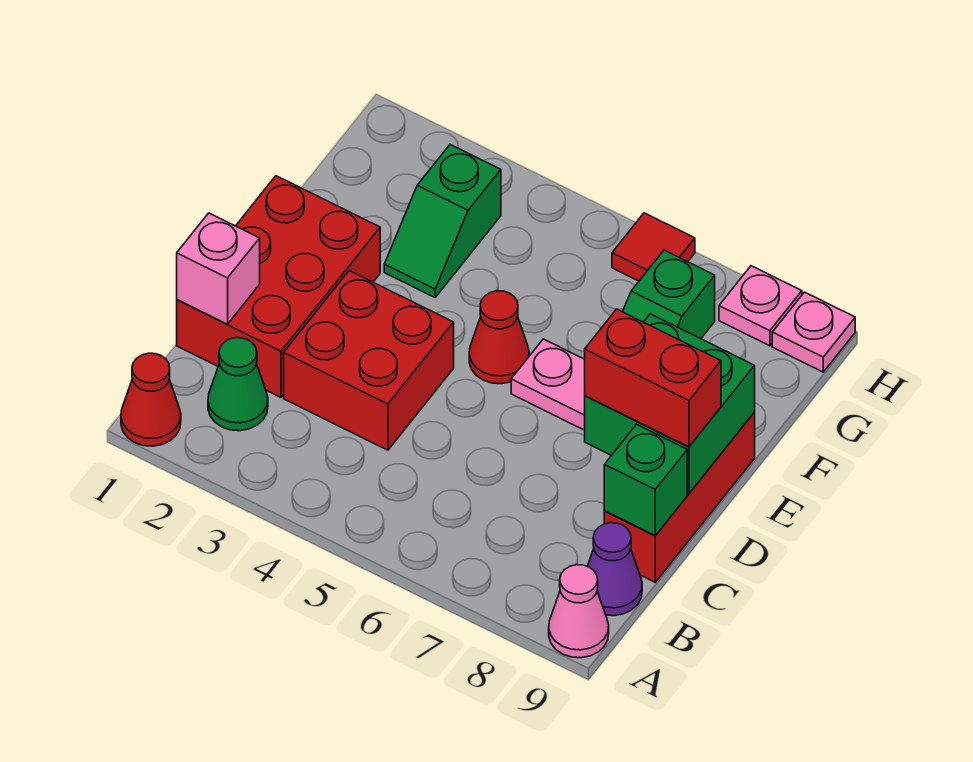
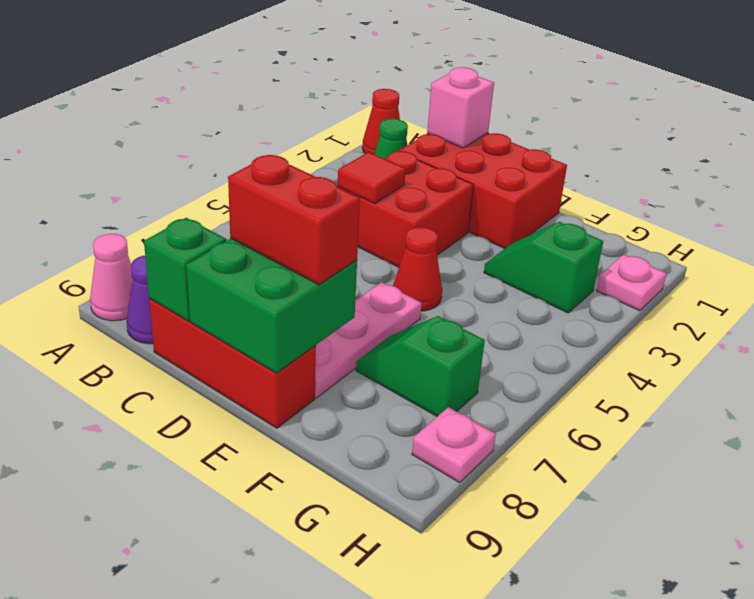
red brick D8:D9 level 3 -> red brick D8:E8 level 3
red tile H6 level 1 -> red tile C4 level 2
pink plate H9 level 1 -> pink plate H2 level 1

